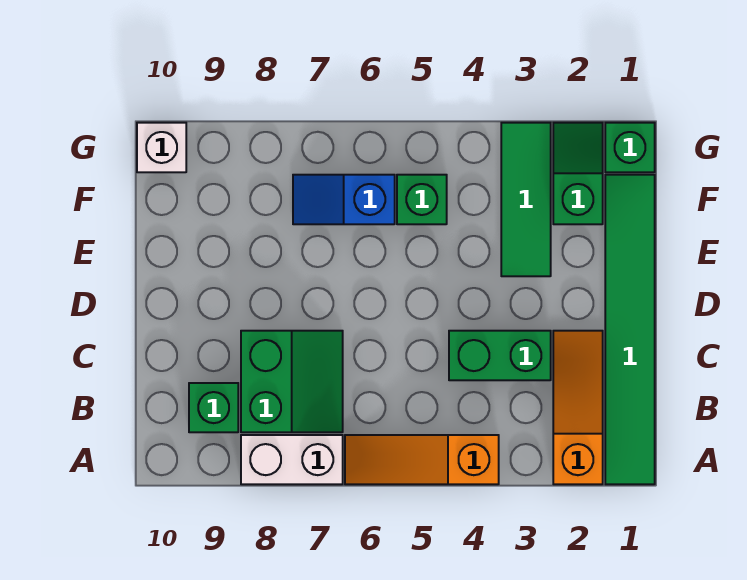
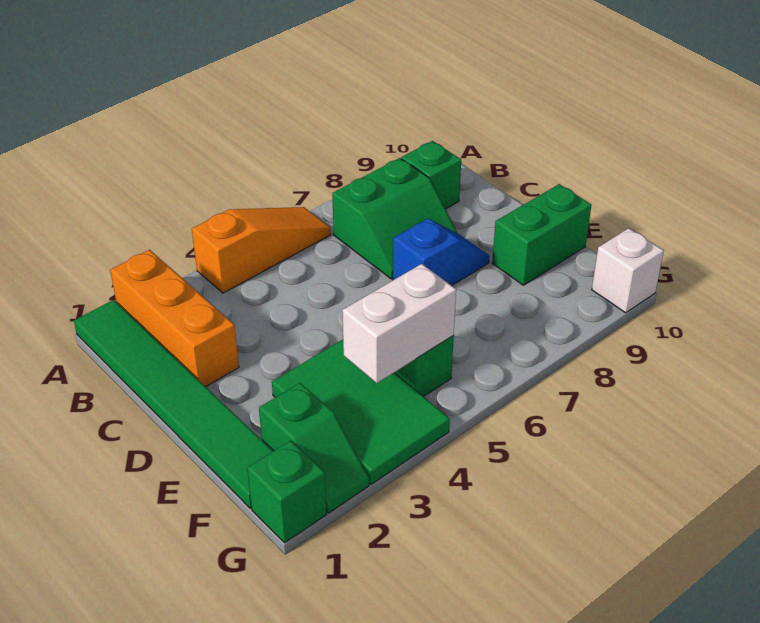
orange slope A2:C2 level 1 top A -> orange brick A2:C2 level 1
white brick A7:A8 level 1 -> white brick F4:F5 level 2
green slope B7:C8 level 1 top 8 -> green slope B7:C8 level 1 top B
green brick C3:C4 level 1 -> green brick E9:E10 level 1
green tile E3:G3 level 1 -> green tile E3:G4 level 1
blue slope F6:F7 level 1 top 6 -> blue slope D7:D8 level 1 top 7

